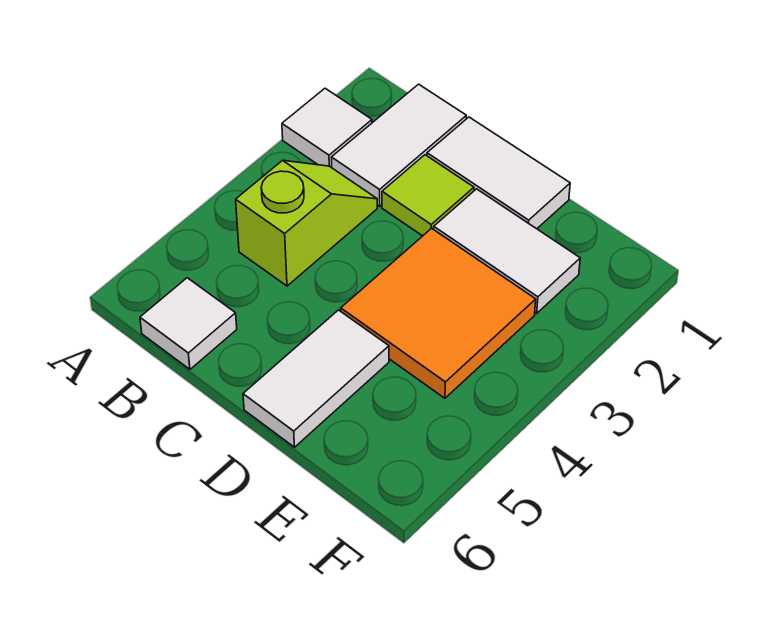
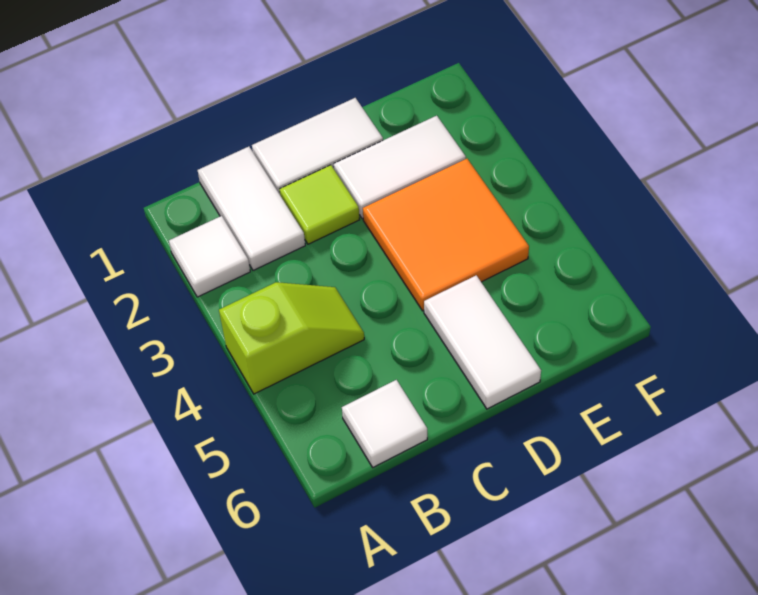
lime slope B3:B4 level 1 top 4 -> lime slope A4:B4 level 1 top A

